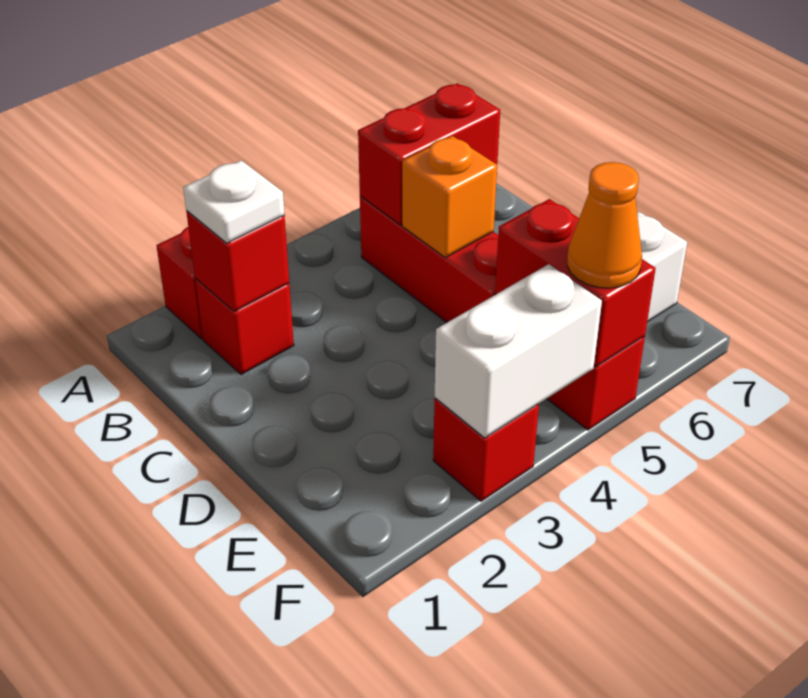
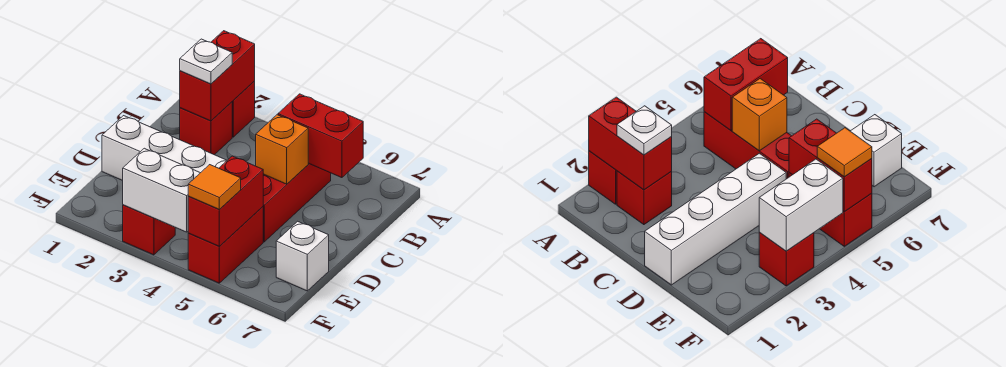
red brick B2 level 2 -> red brick A2:B2 level 2
none -> white brick D1:D4 level 1
orange cone F5 level 3 -> orange tile F5 level 3

